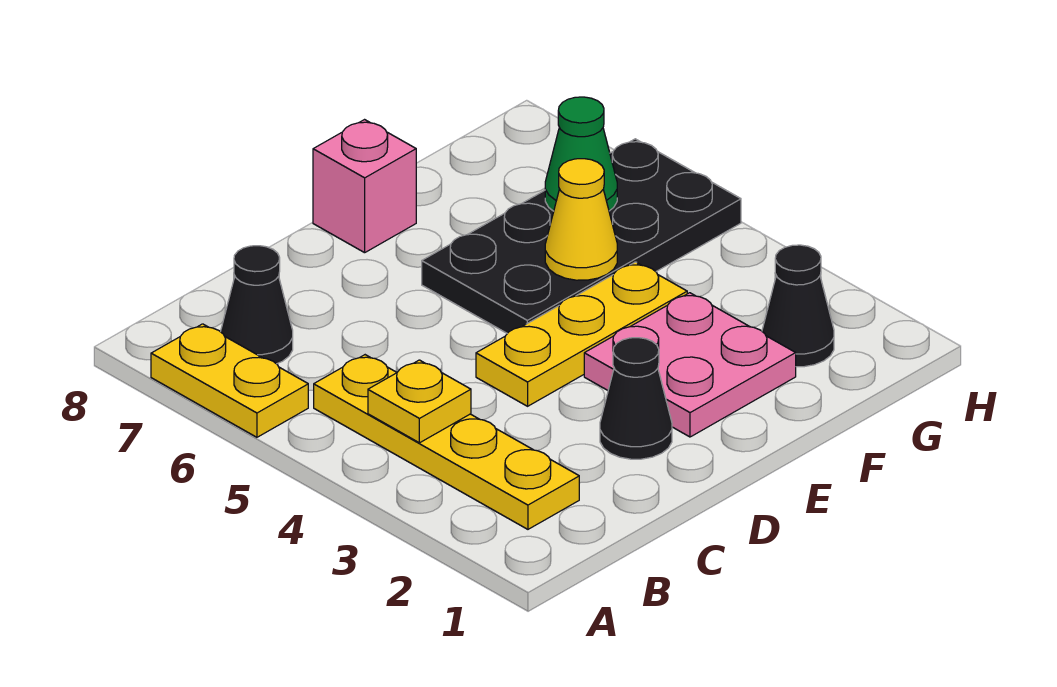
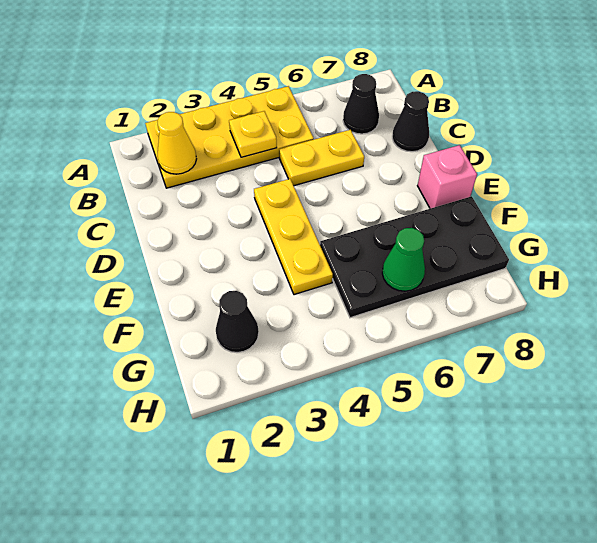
yellow plate A6:A7 level 1 -> yellow plate C5:C6 level 1
yellow plate B2:B5 level 1 -> yellow plate A2:B5 level 1
black cone D2 level 1 -> black cone C8 level 1
pink plate E2:F3 level 1 -> none
black plate E5:H6 level 1 -> black plate F5:G8 level 1
yellow cone F5 level 2 -> yellow cone B2 level 2

